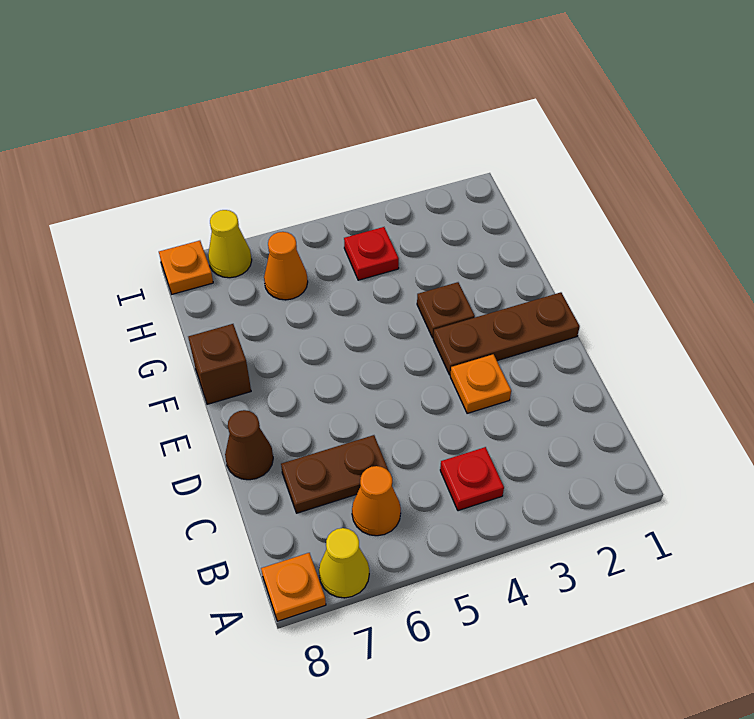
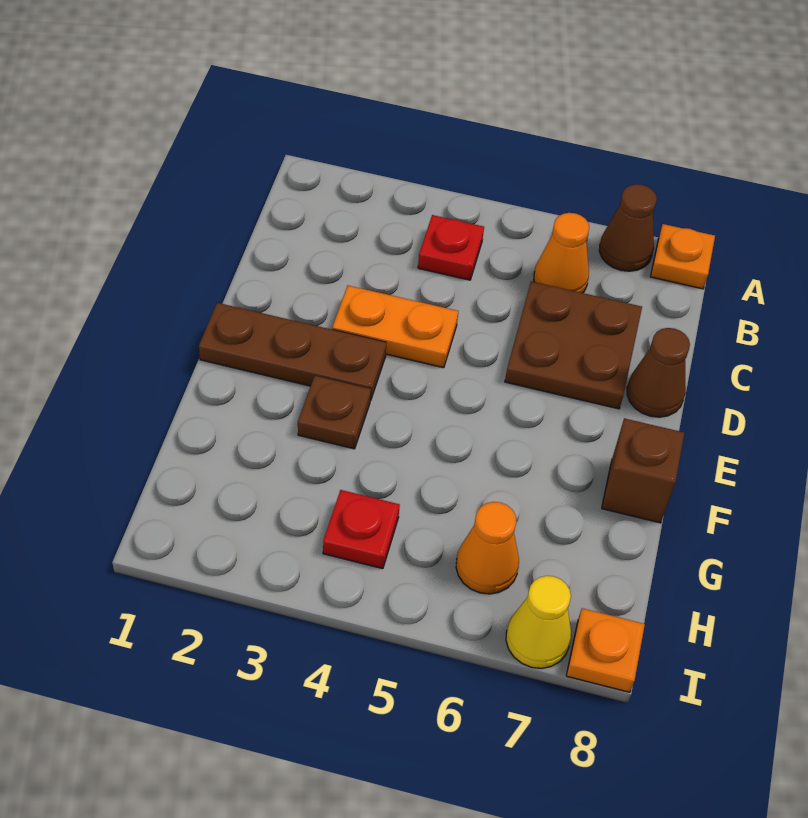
yellow cone A7 level 1 -> brown cone A7 level 1
brown plate C6:C7 level 1 -> brown plate C6:D7 level 1
orange plate D3 level 1 -> orange plate D3:D4 level 1

